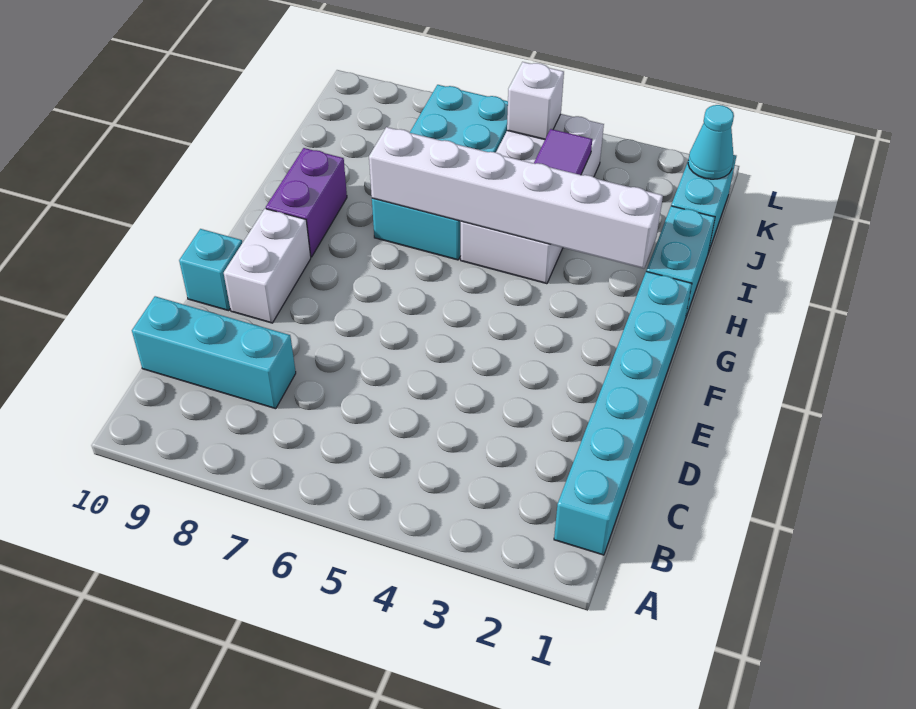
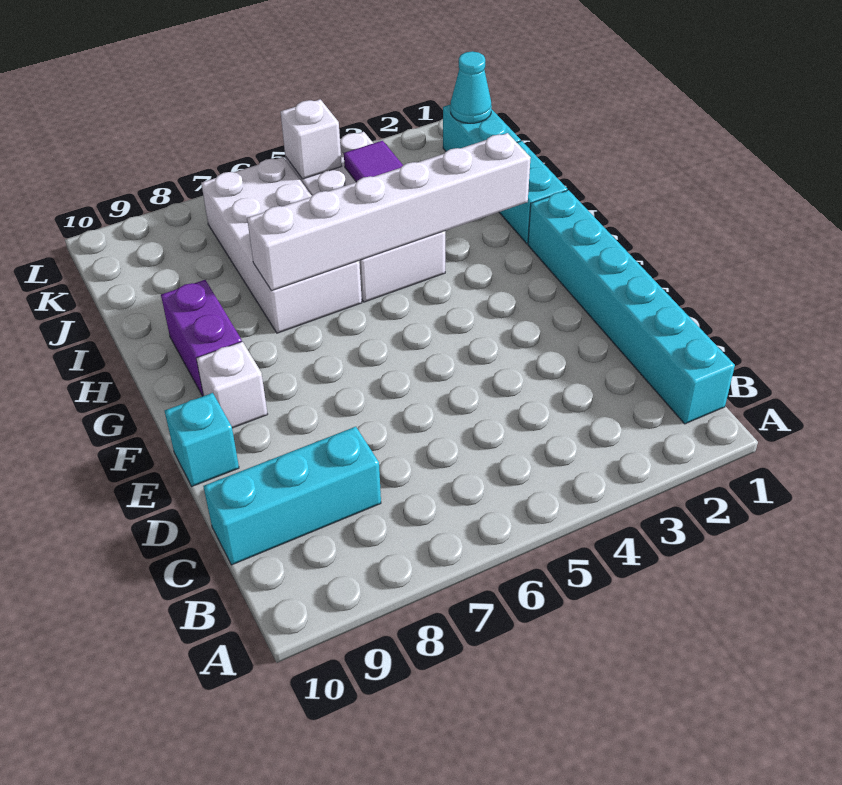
white brick E9:F9 level 1 -> white brick F9 level 1
cyan brick H6:K7 level 1 -> white brick H6:K7 level 1

